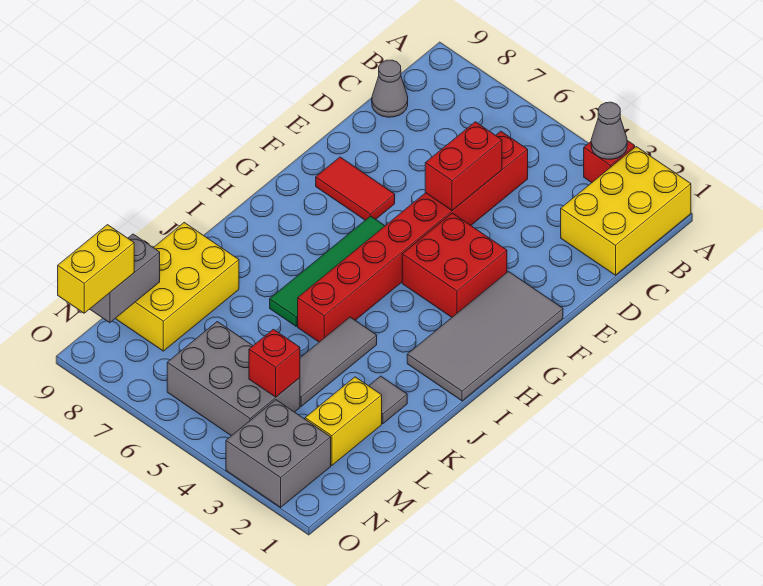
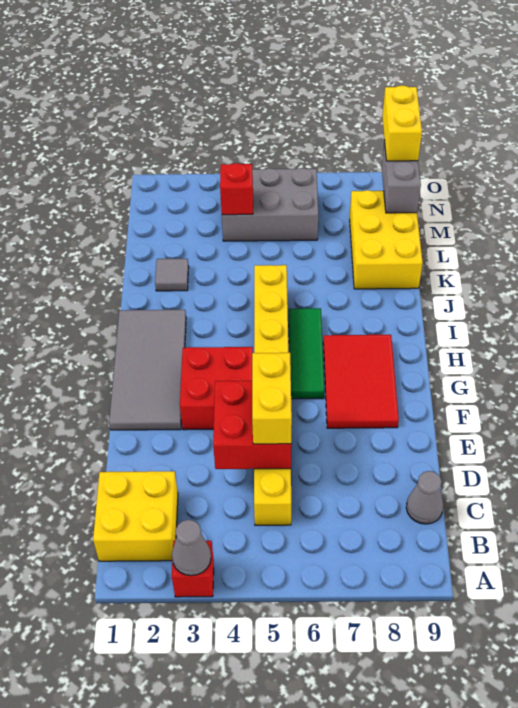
yellow brick A1:C2 level 1 -> yellow brick B1:C2 level 1
red brick C5:J5 level 1 -> yellow brick C5:J5 level 1
red brick D5:E5 level 2 -> red brick D4:E5 level 2
red tile F7:F8 level 1 -> red tile F7:H8 level 1
green tile G6:J6 level 1 -> green tile G6:I6 level 1
grey tile J4:L4 level 1 -> none
yellow brick L2:M2 level 1 -> yellow brick D5:E5 level 3
grey brick N2:O3 level 1 -> none

